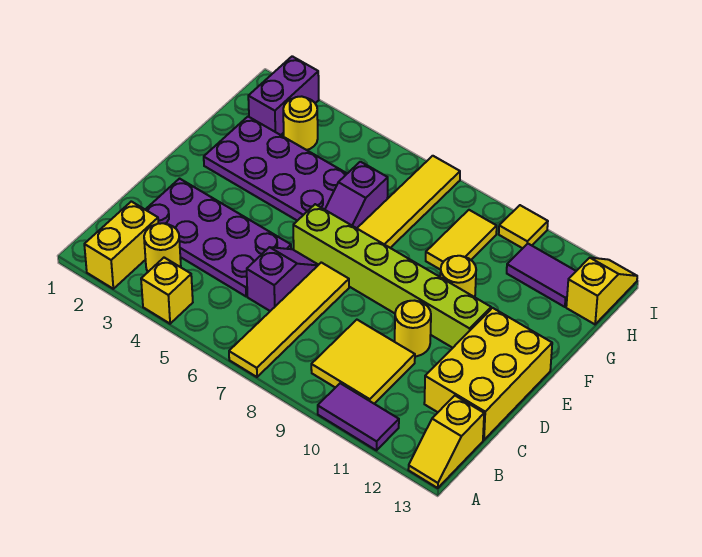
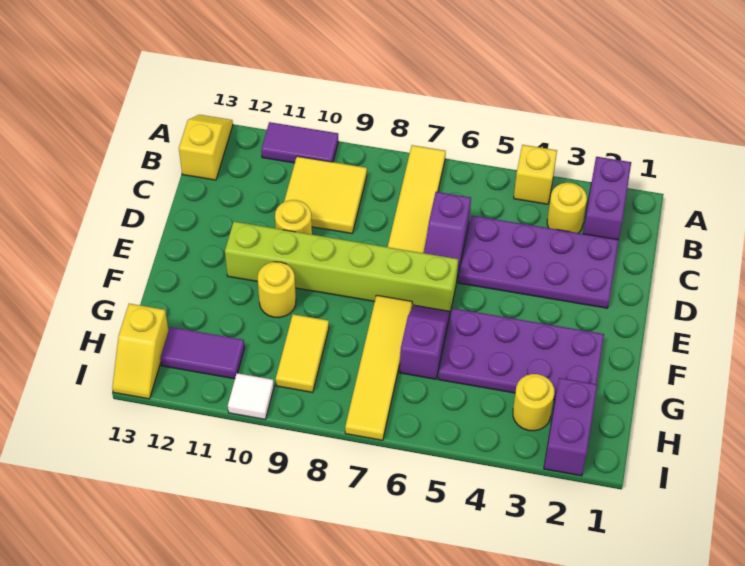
yellow brick A2:B2 level 1 -> purple brick A2:B2 level 1
yellow brick C12:E13 level 1 -> none
yellow tile I10 level 1 -> white tile I10 level 1

